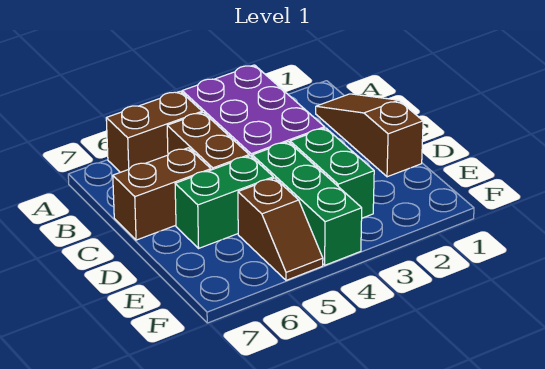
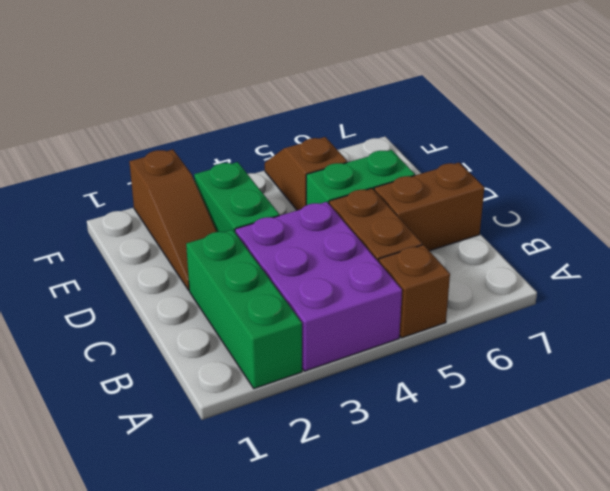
brown brick A5:A6 level 1 -> brown brick A5 level 1
brown slope B1:D1 level 1 top D -> brown slope D2:F2 level 1 top F
green brick D4:F4 level 1 -> green brick A2:C2 level 1

